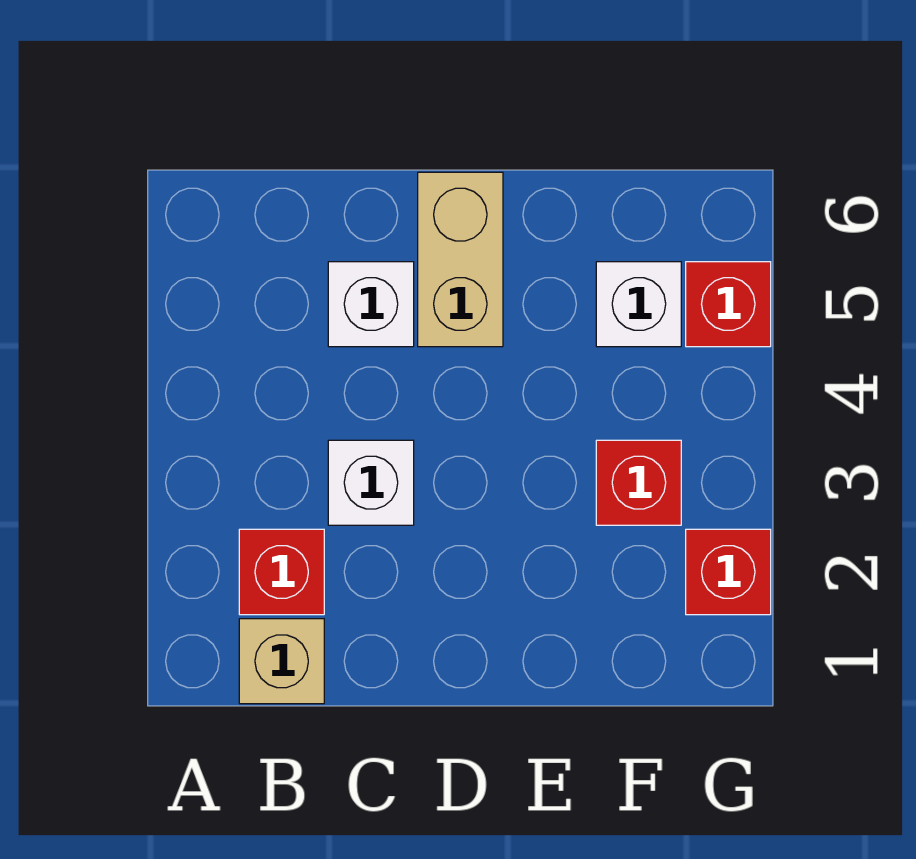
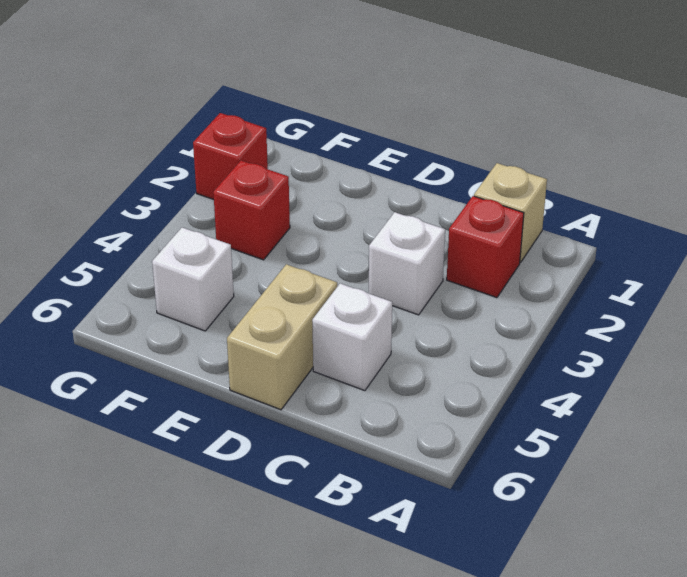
red brick G5 level 1 -> none

